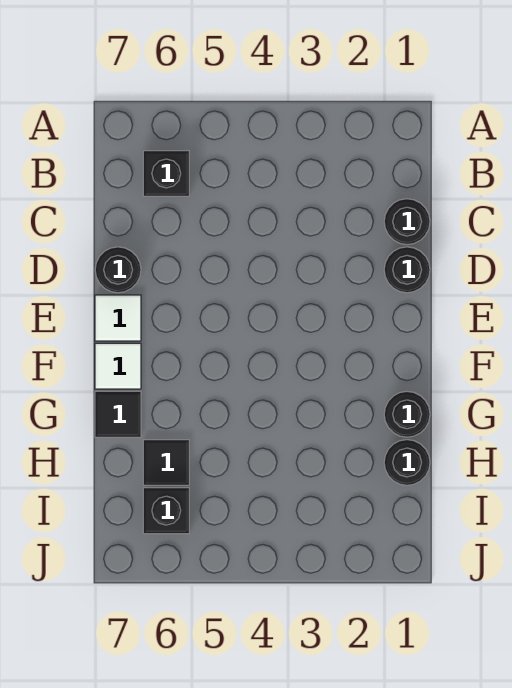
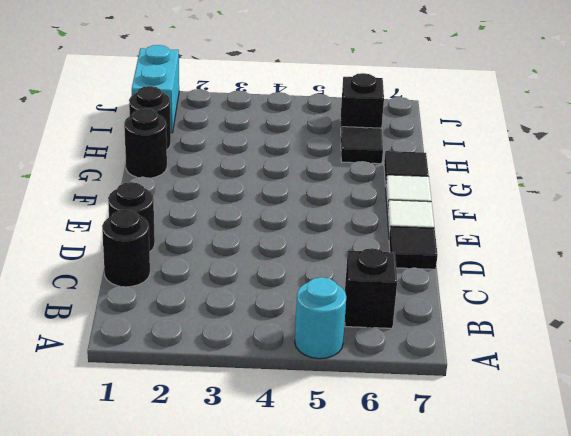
none -> cyan round brick A5 level 1
black round brick D7 level 1 -> black tile D7 level 1
none -> cyan brick I1:J1 level 1

